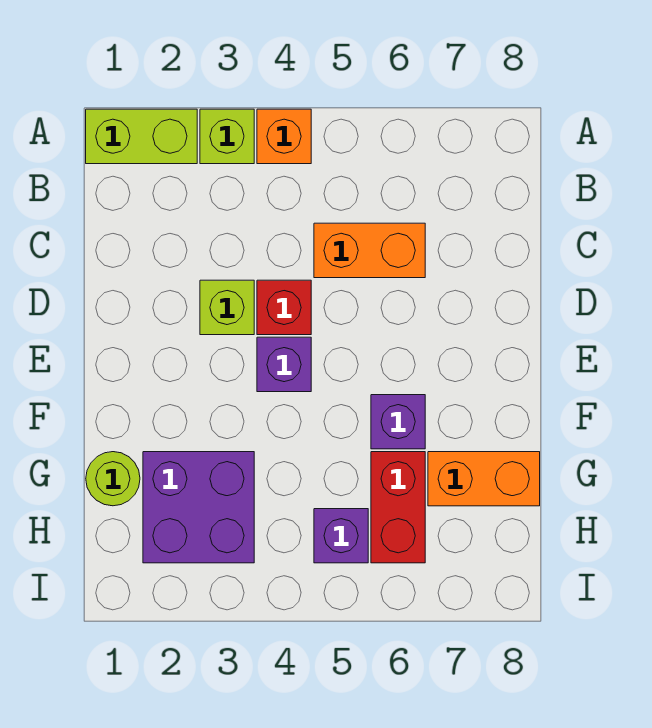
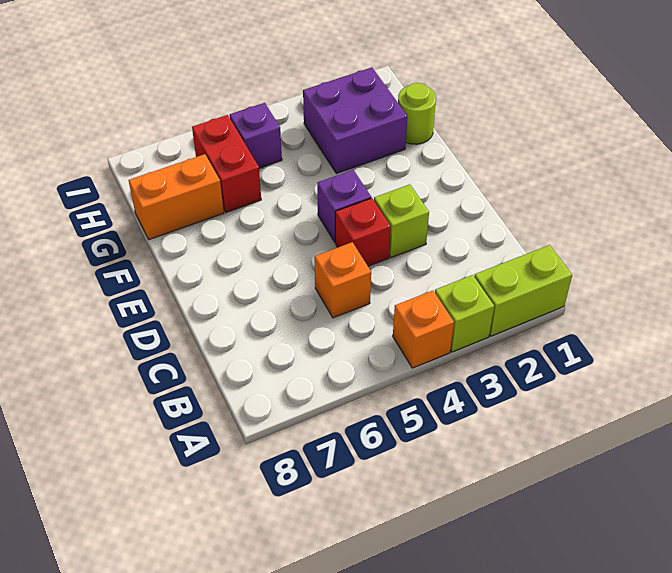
orange brick C5:C6 level 1 -> orange brick C5 level 1
purple brick F6 level 1 -> none

